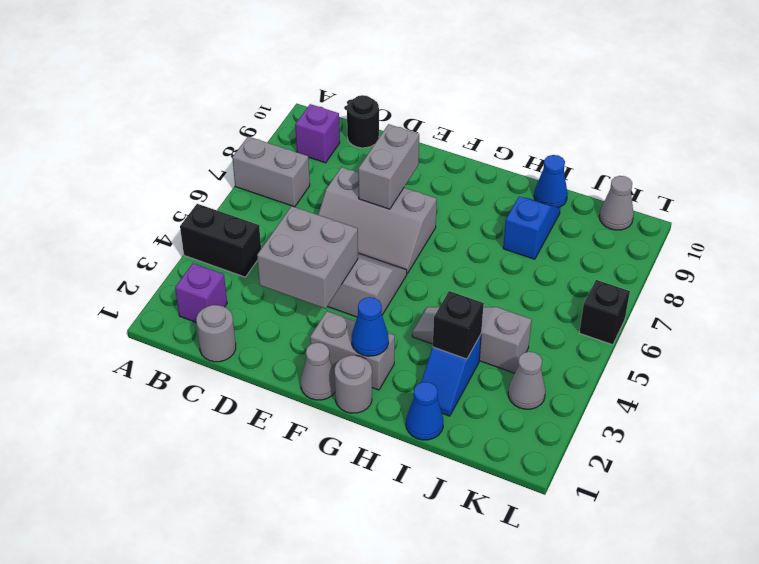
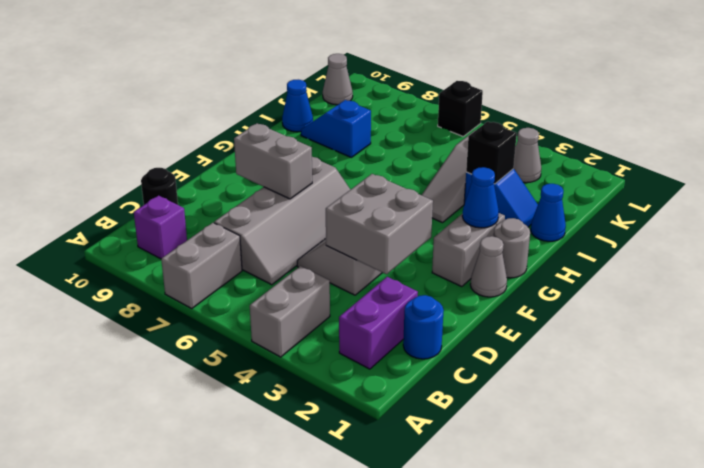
black brick A4:B4 level 1 -> grey brick A4:B4 level 1
purple brick B2 level 1 -> purple brick B2:C2 level 1
grey round brick C1 level 1 -> blue round brick C1 level 1
grey slope D6:F7 level 1 top 7 -> grey slope C6:F7 level 1 top 7

